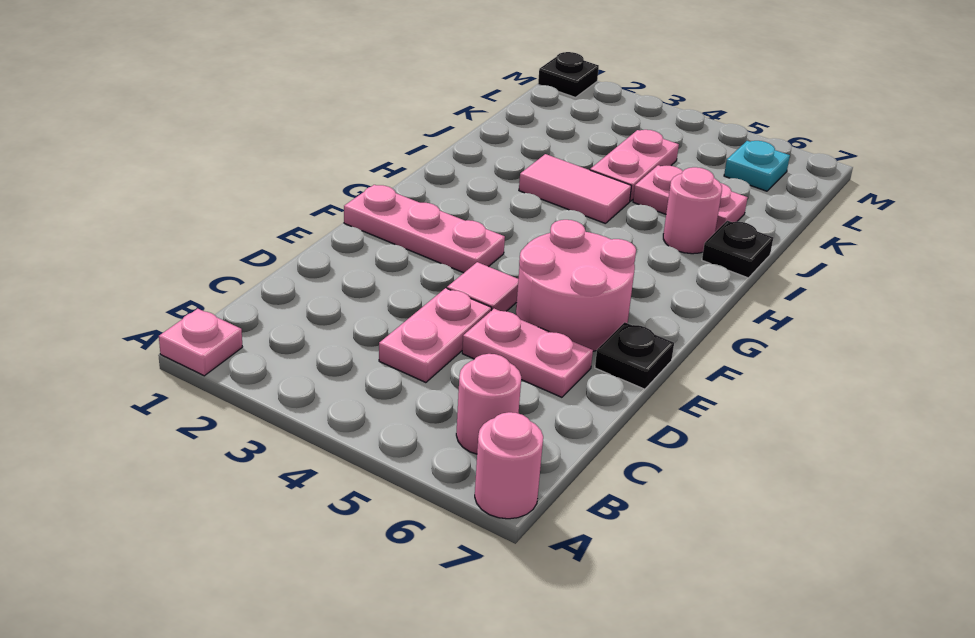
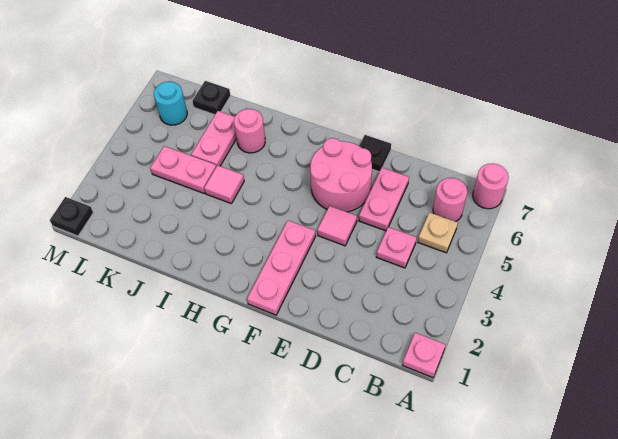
none -> tan plate B5 level 1
pink plate C4:D4 level 1 -> pink plate C4 level 1
pink tile I3:I4 level 1 -> pink tile I4 level 1
black plate I7 level 1 -> black plate K7 level 1
cyan plate L6 level 1 -> cyan round brick L6 level 1

